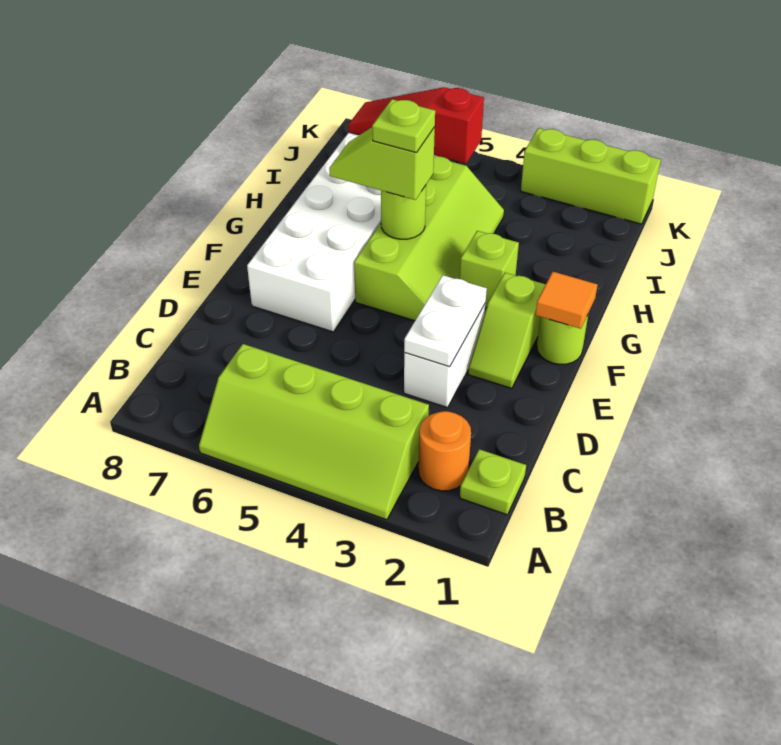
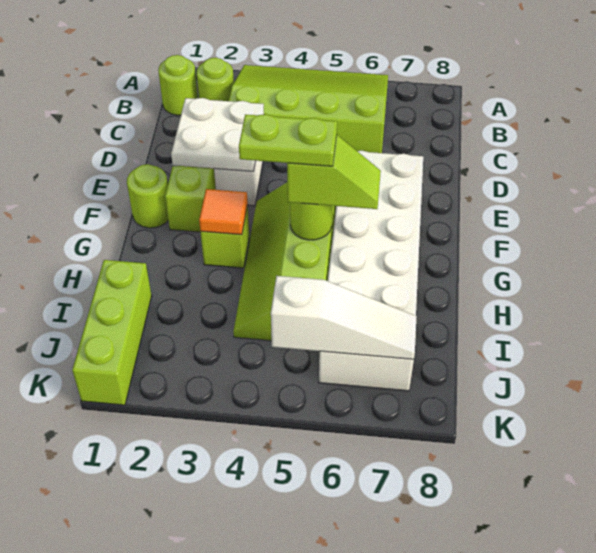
lime slope A3:B6 level 1 top B -> lime slope A3:C6 level 1 top C
lime plate B1 level 1 -> lime round brick B1 level 1
orange round brick B2 level 1 -> lime round brick B2 level 1
white plate D3:E3 level 2 -> white plate D2:E3 level 2
orange tile F1 level 2 -> orange tile G3 level 2
lime plate G5 level 4 -> lime plate G4:G5 level 4
red slope J5:J7 level 2 top 5 -> white slope J5:J7 level 2 top 5
lime brick K1:K3 level 1 -> lime brick I1:K1 level 1

